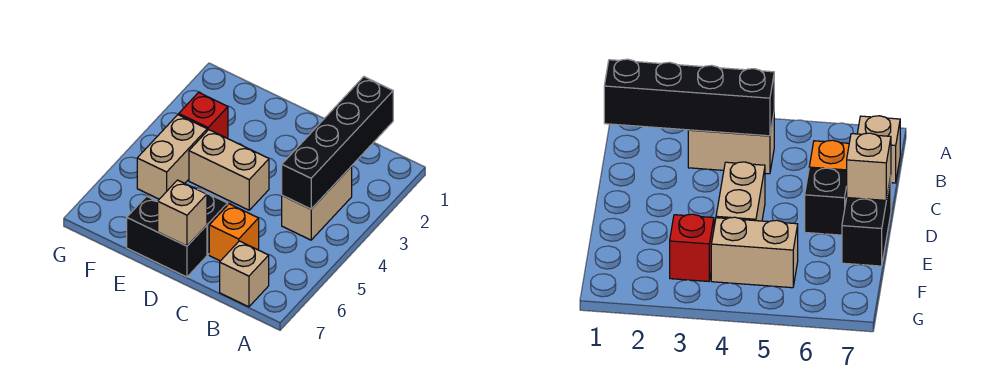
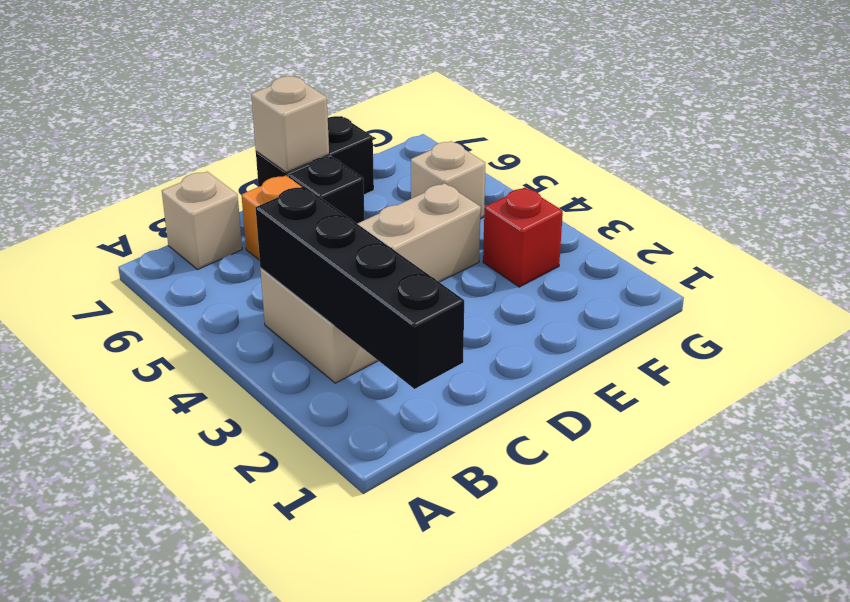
tan brick F4:F5 level 1 -> tan brick F5 level 1

